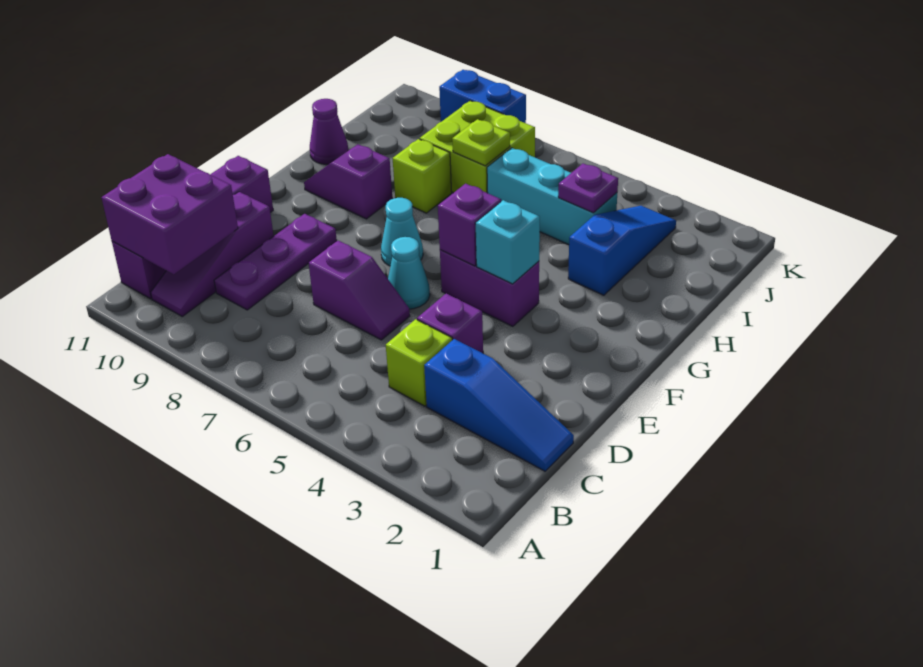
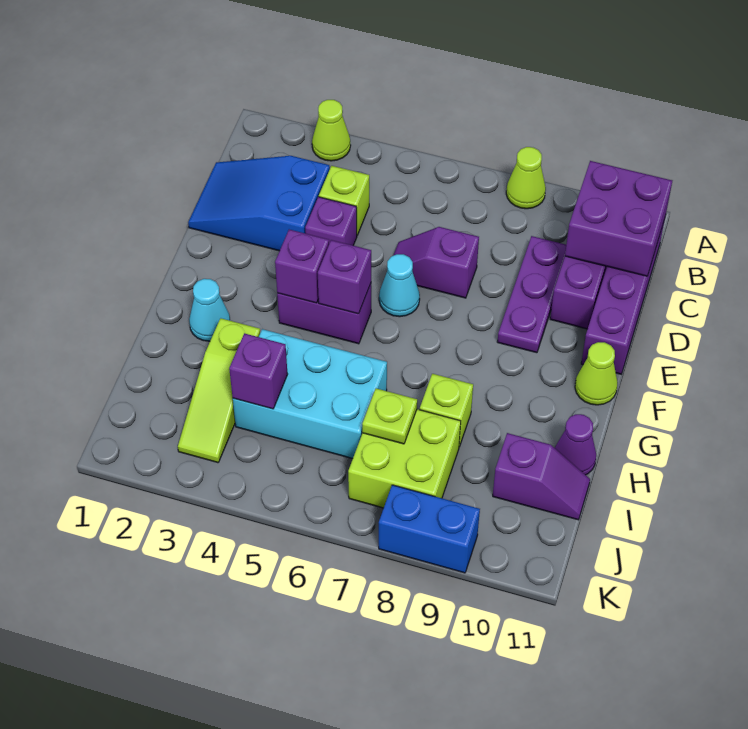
none -> lime cone A3 level 1
none -> lime cone A8 level 1
blue slope C1:C3 level 1 top 3 -> blue slope C1:D3 level 1 top 3
cyan brick F4 level 2 -> purple brick F4 level 2
cyan cone F7 level 1 -> cyan cone G2 level 1
none -> lime cone F11 level 1
purple slope G9:G10 level 1 top 9 -> purple slope I10:I11 level 1 top 10
blue slope H3:J3 level 1 top H -> lime slope H3:J3 level 1 top H
cyan brick I4:I6 level 1 -> cyan brick H4:I6 level 1
purple plate I4 level 2 -> purple brick I4 level 2

